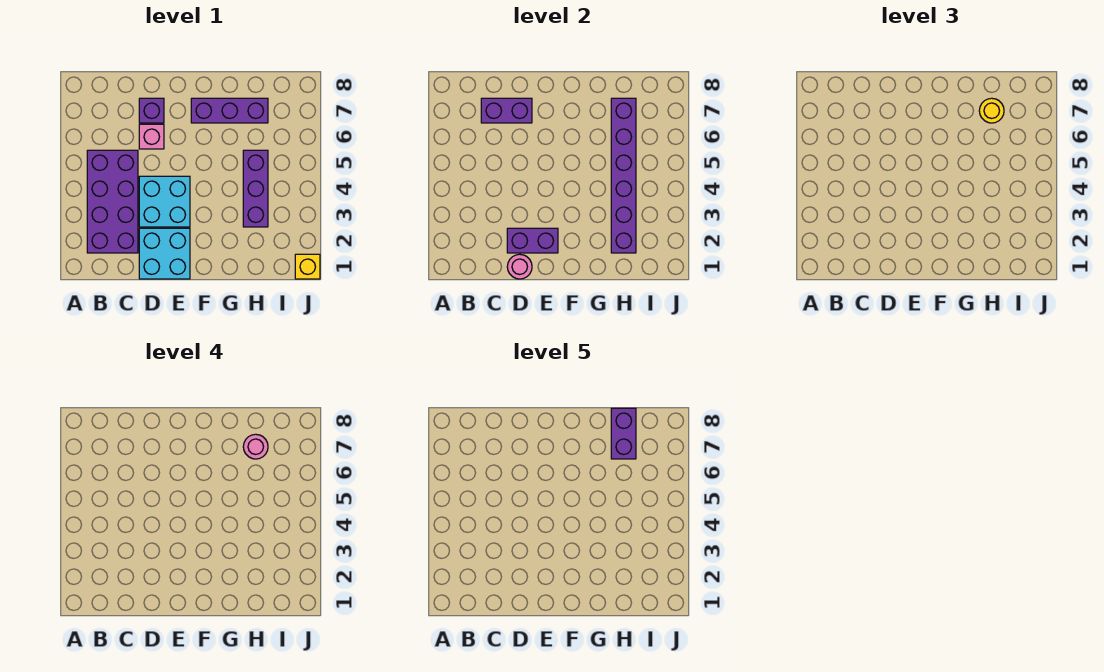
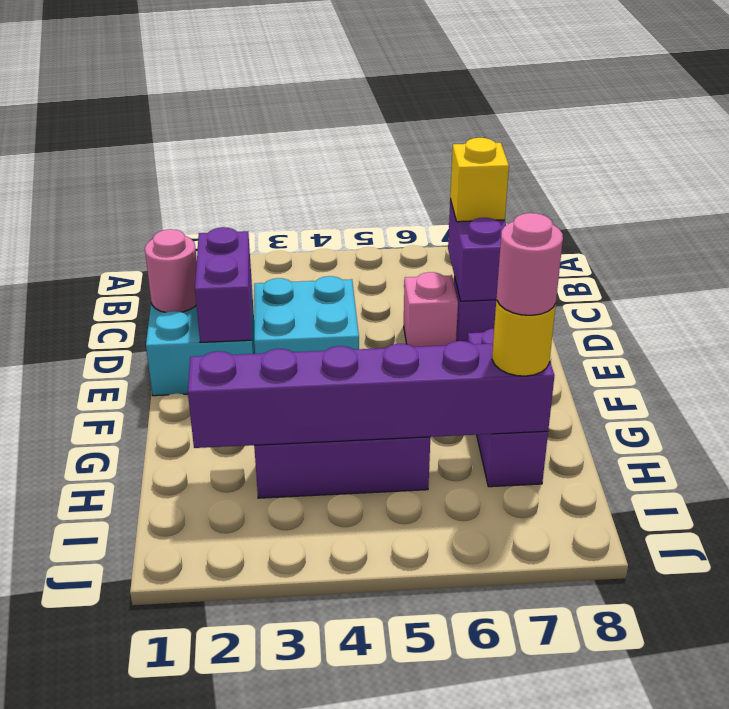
purple brick B2:C5 level 1 -> none
purple brick H7:H8 level 5 -> none
yellow brick J1 level 1 -> yellow brick C7 level 3

